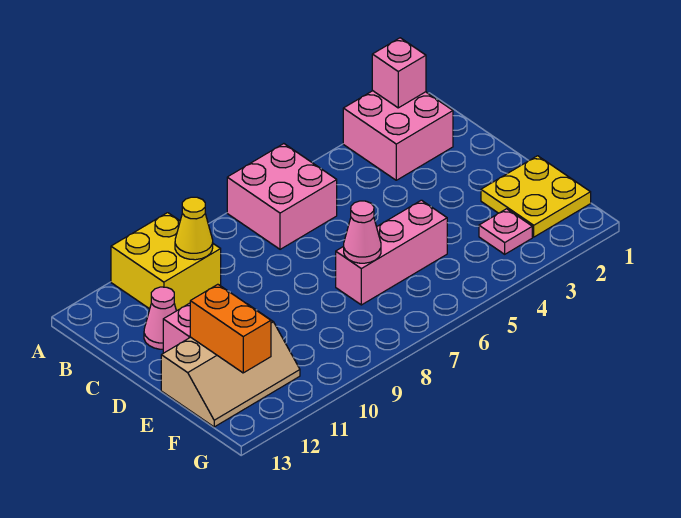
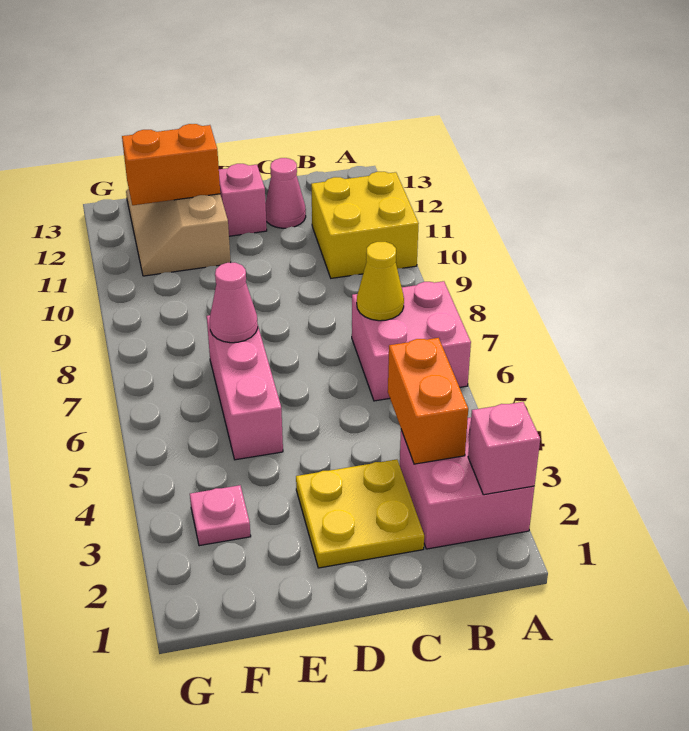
none -> orange brick B3:B4 level 2
yellow cone B10 level 2 -> yellow cone B7 level 2
yellow plate E1:F2 level 1 -> yellow plate C2:D3 level 1

